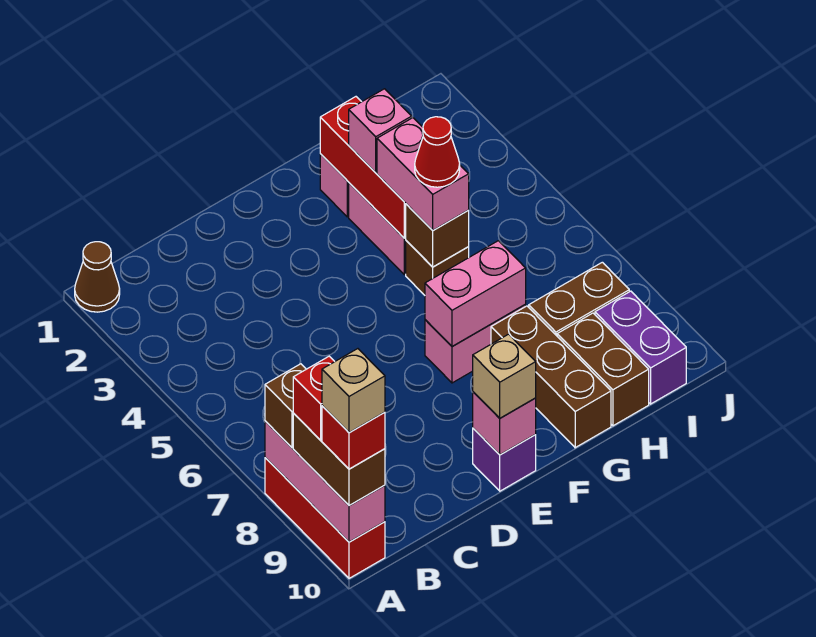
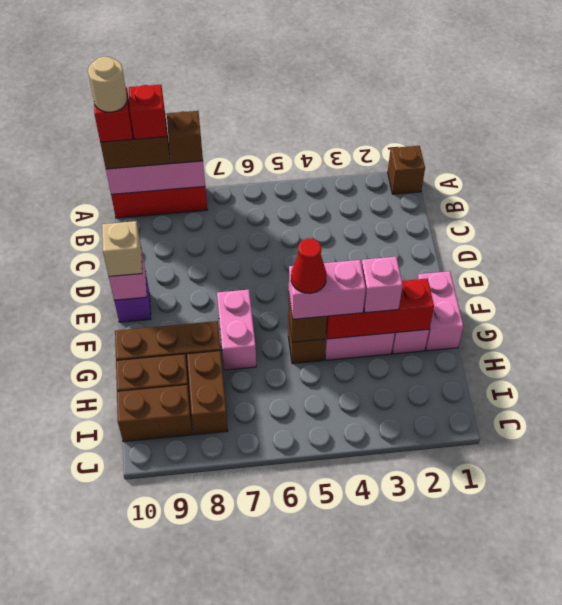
brown cone A1 level 1 -> brown brick A1 level 1
tan brick A10 level 5 -> tan round brick A10 level 5
pink brick F7:G7 level 2 -> pink brick F1:G1 level 1
purple brick I9:I10 level 1 -> brown brick I9:I10 level 1

